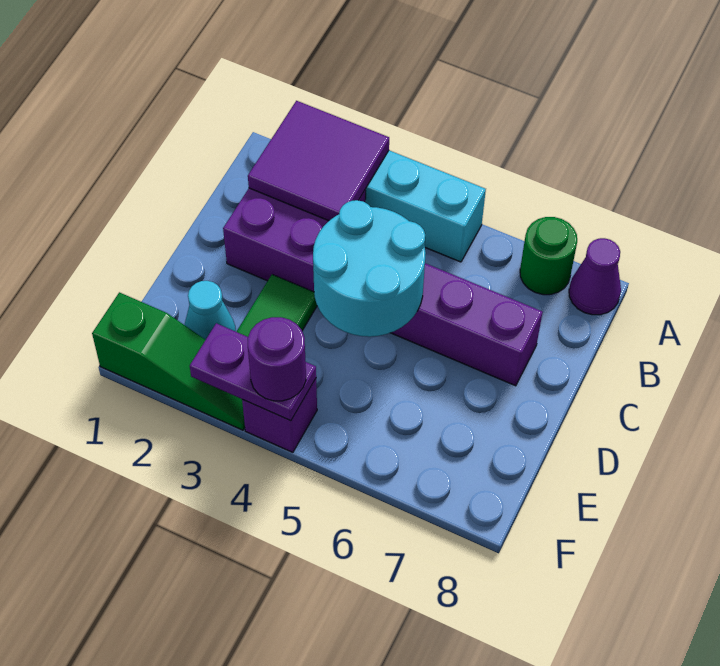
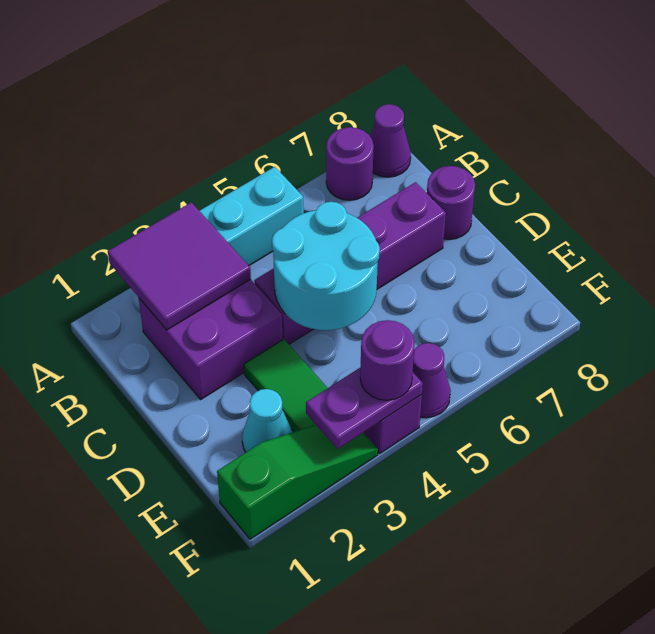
green round brick A7 level 1 -> purple round brick A7 level 1
none -> purple round brick C8 level 1
none -> purple cone F5 level 1

